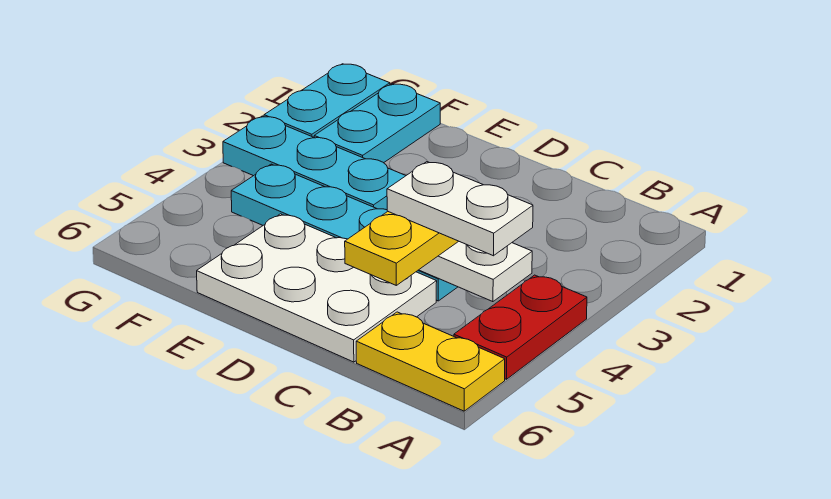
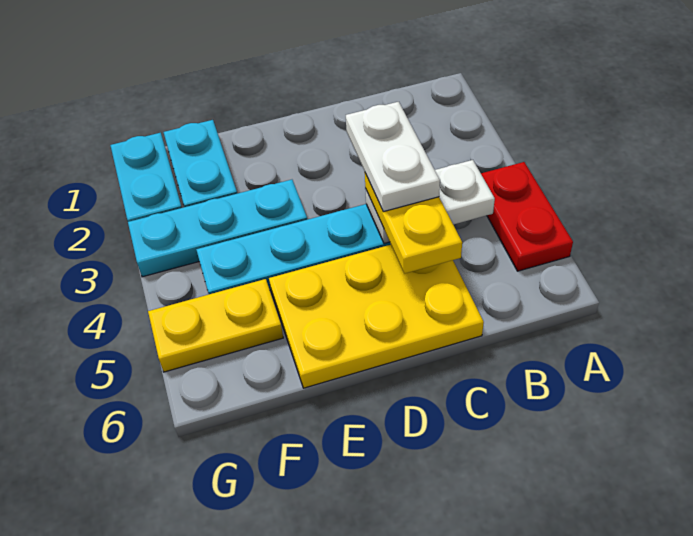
yellow plate A6:B6 level 1 -> yellow plate F5:G5 level 1
white plate B4:C4 level 4 -> white plate C3:C4 level 4
white plate C5:E6 level 1 -> yellow plate C5:E6 level 1

